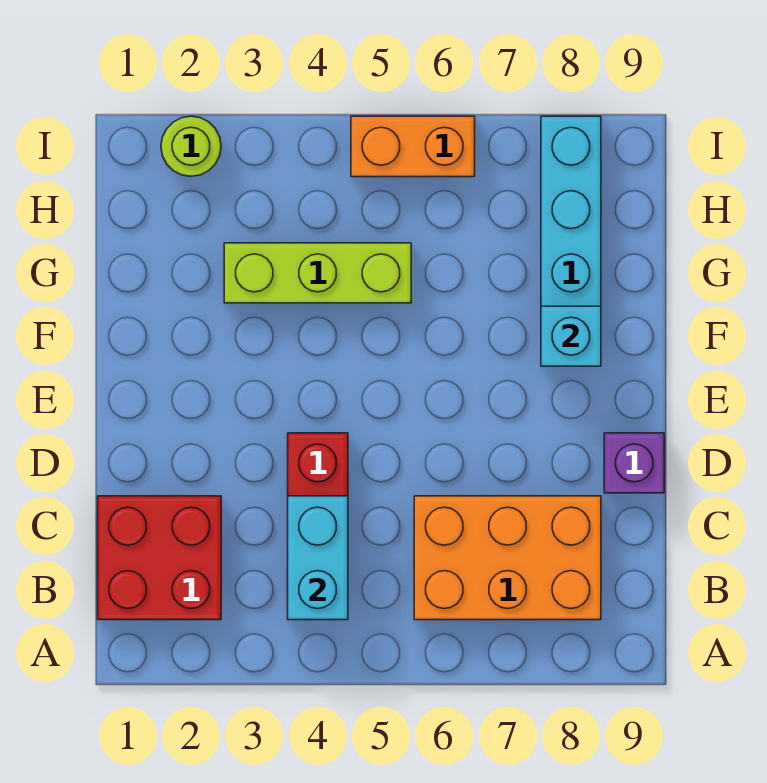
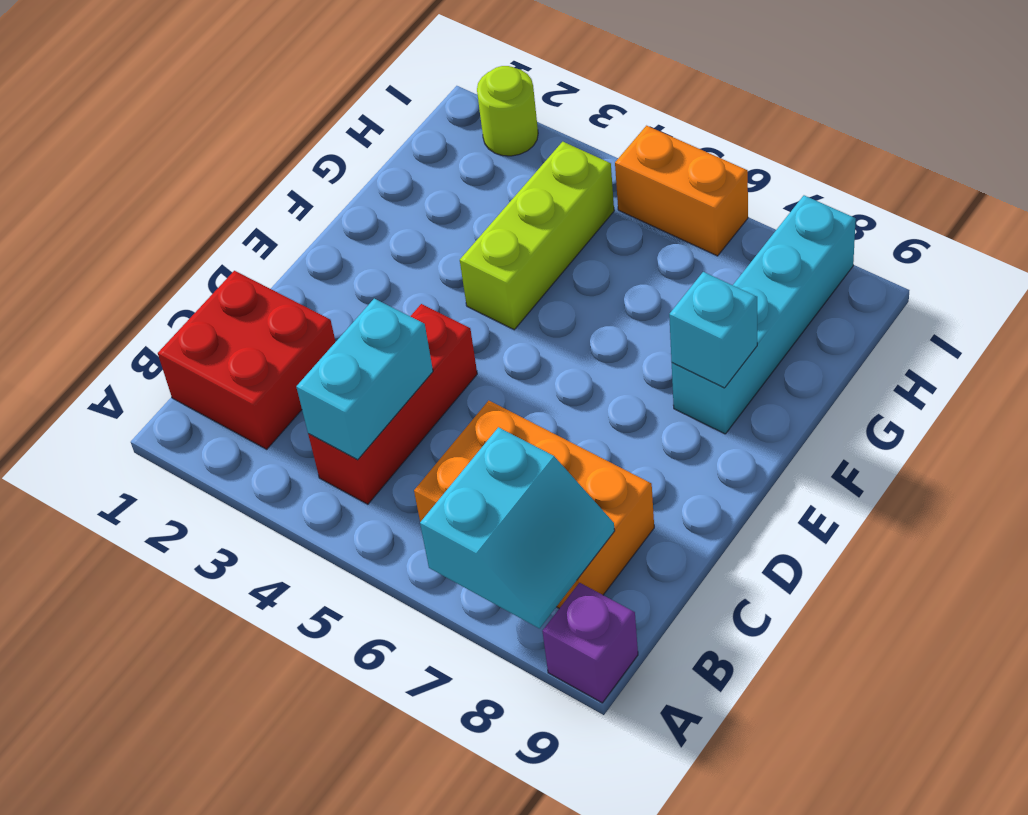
none -> cyan slope A7:B8 level 2 top 7
purple brick D9 level 1 -> purple brick A9 level 1
lime brick G3:G5 level 1 -> lime brick F4:H4 level 1

